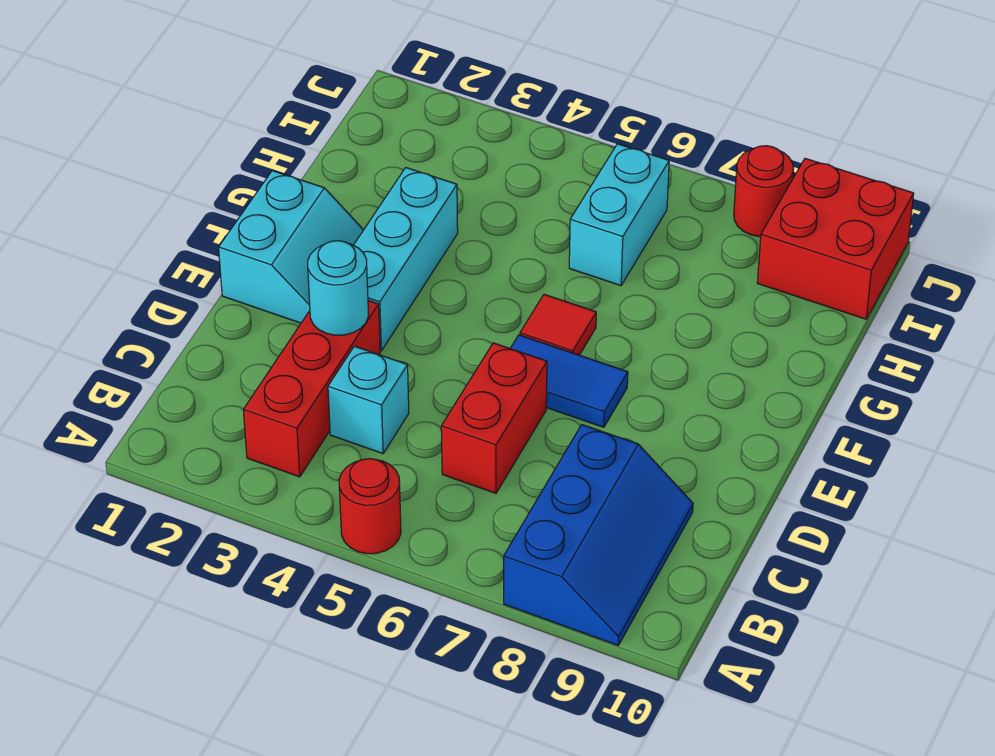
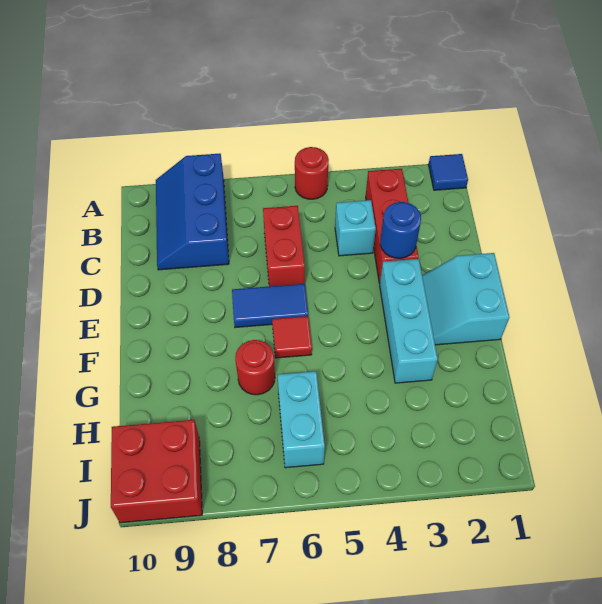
none -> blue tile A1 level 1
cyan round brick D3 level 2 -> blue round brick D3 level 2
red round brick J8 level 1 -> red round brick G7 level 1

